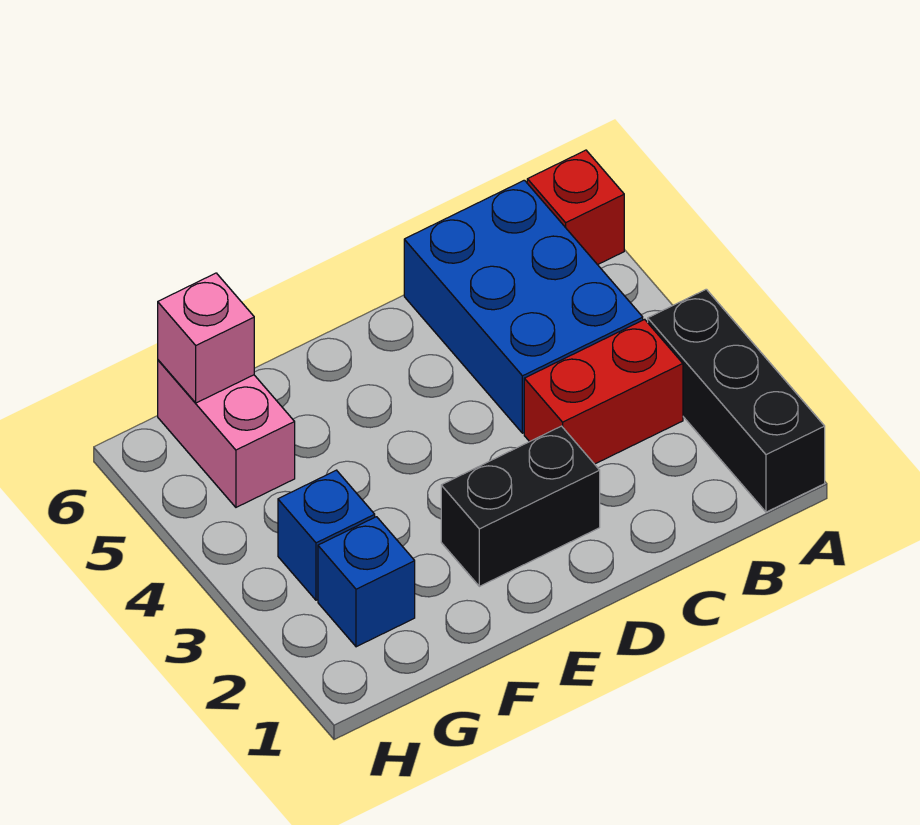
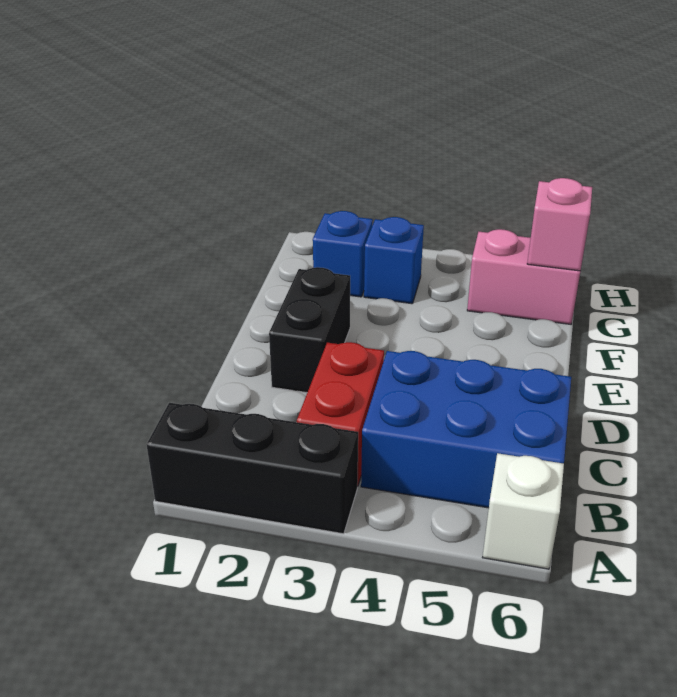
red brick A6 level 1 -> white brick A6 level 1

